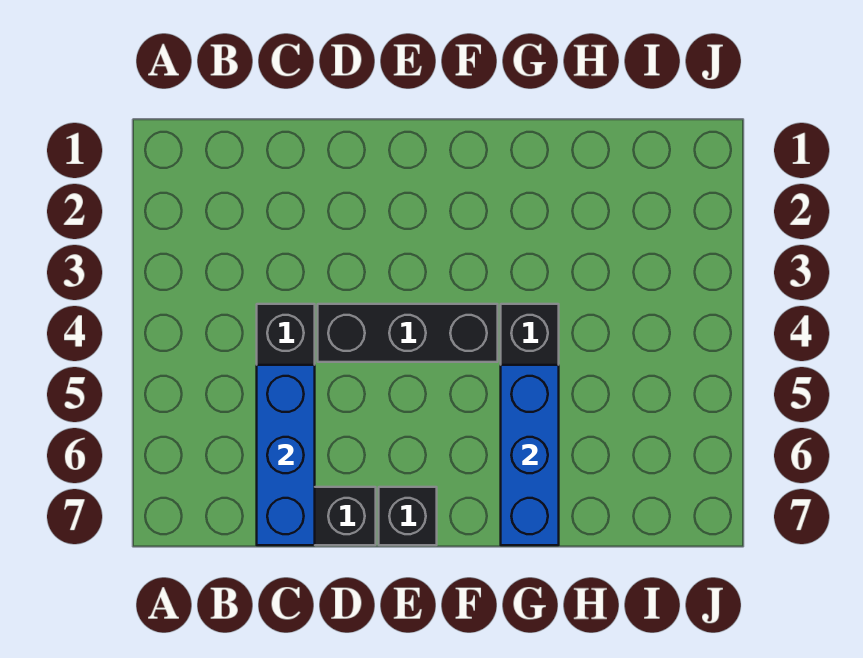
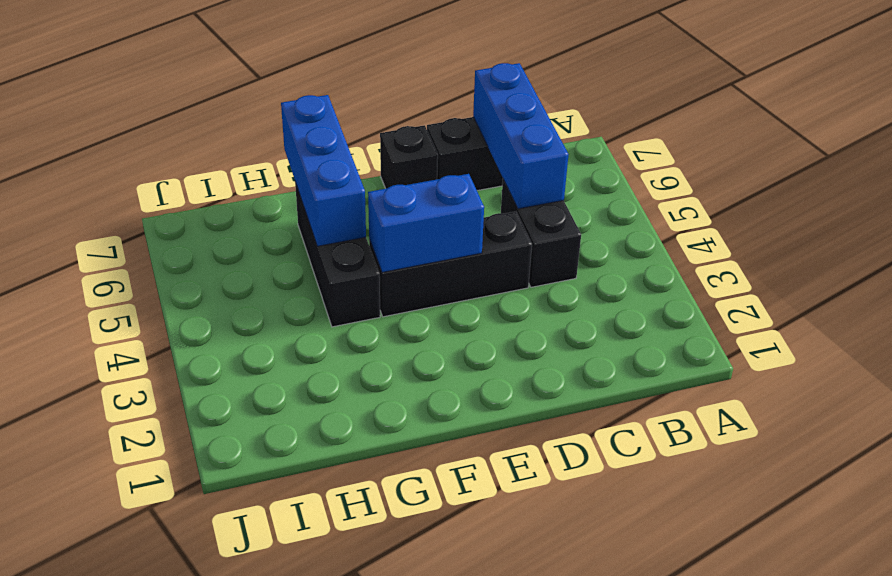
none -> blue brick E4:F4 level 2

